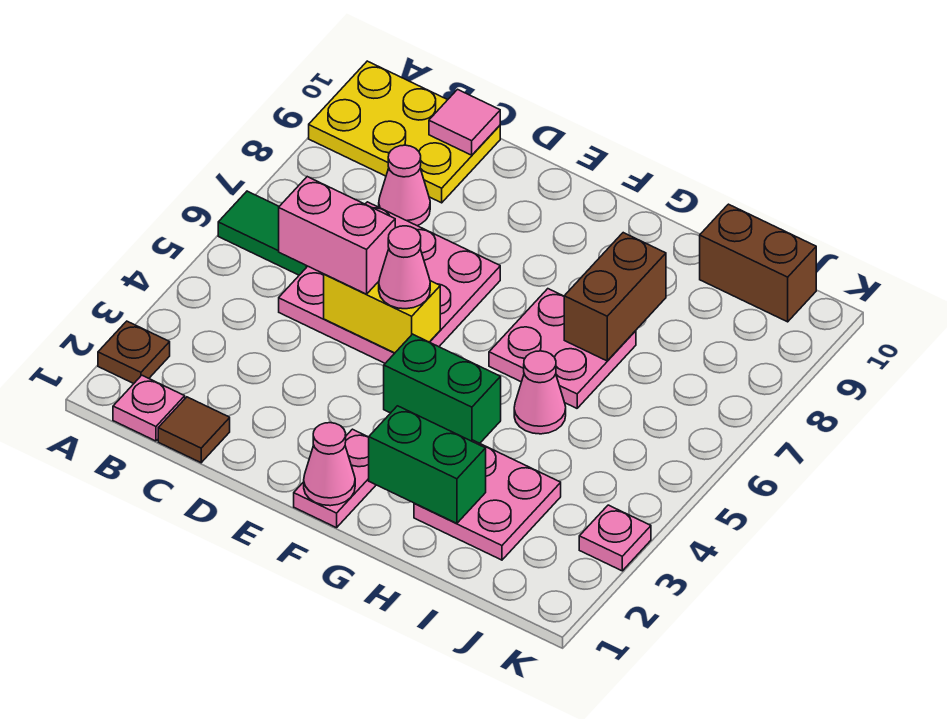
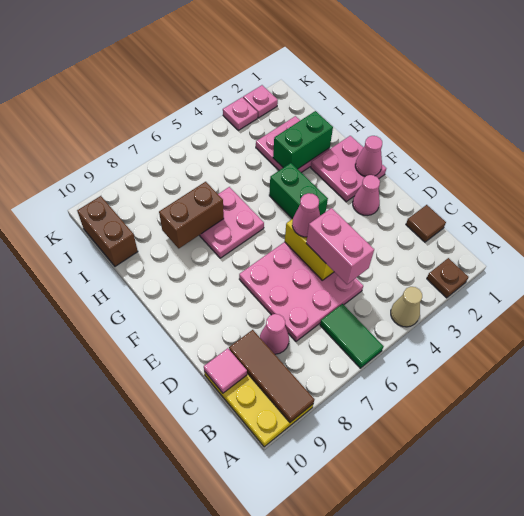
none -> tan cone A4 level 1
none -> brown tile A9:C9 level 2
pink plate B1 level 1 -> pink plate K2 level 1
pink plate F1:F2 level 1 -> pink plate F1:G2 level 1
green brick G2:H2 level 2 -> green brick H2:H3 level 2
pink cone H5 level 1 -> pink cone E2 level 1

